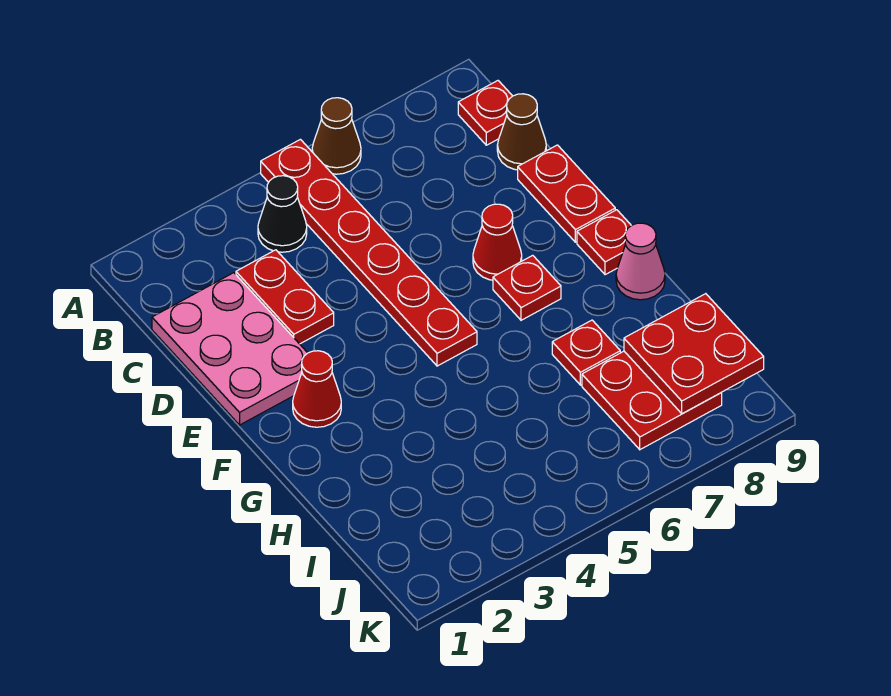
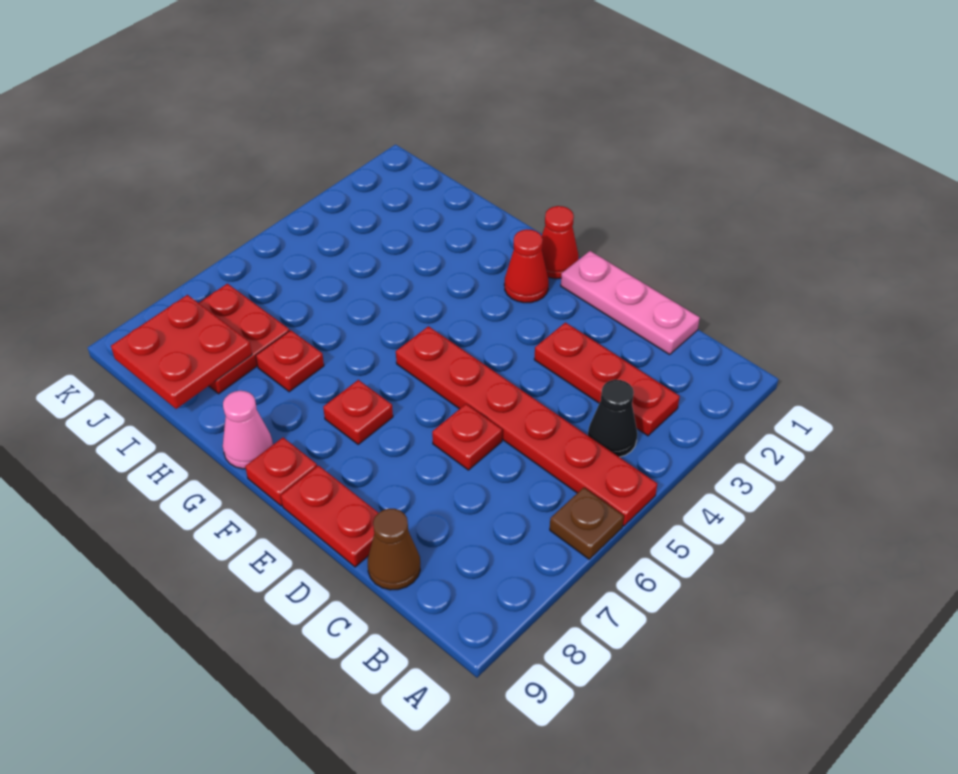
brown cone A6 level 1 -> brown plate A6 level 1
red plate B9 level 1 -> red plate D6 level 1
pink plate C1:E2 level 1 -> pink plate C1:E1 level 1
red plate C3:D3 level 1 -> red plate B3:D3 level 1
red cone E7 level 1 -> red cone F1 level 1

